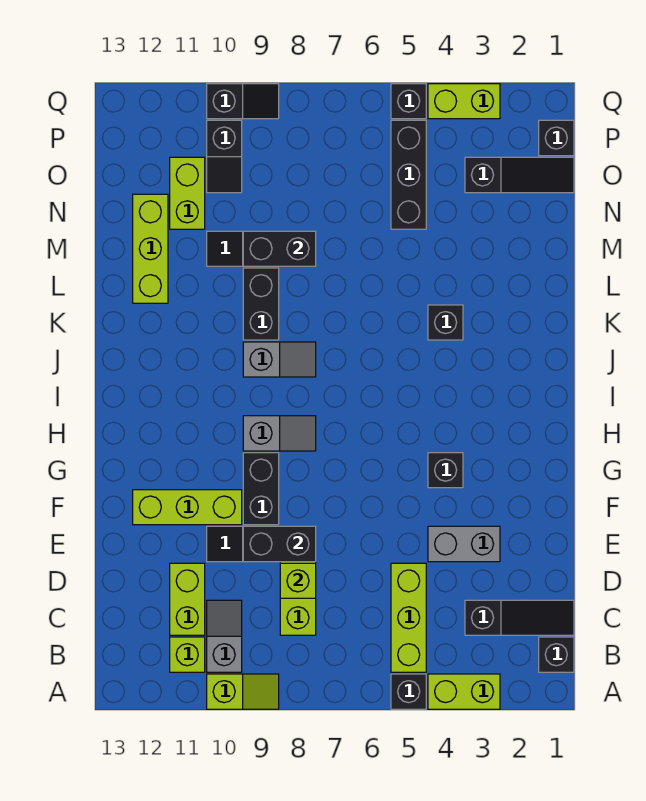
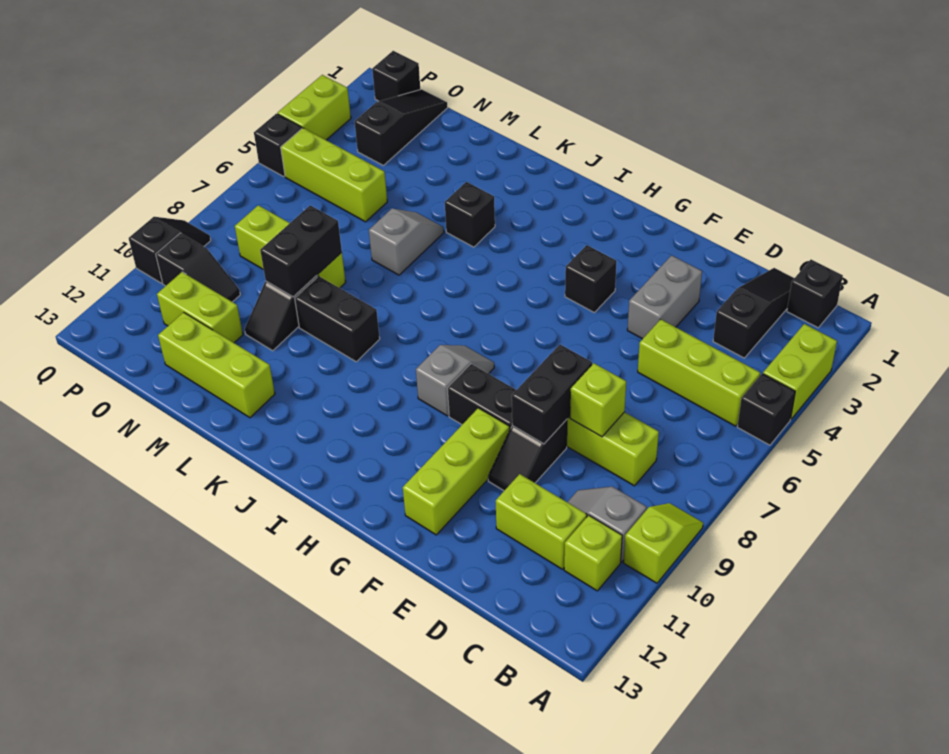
grey slope J8:J9 level 1 top 9 -> grey slope L5:L6 level 1 top 6
none -> lime brick M8:O8 level 1
black brick N5:P5 level 1 -> lime brick N5:P5 level 1

